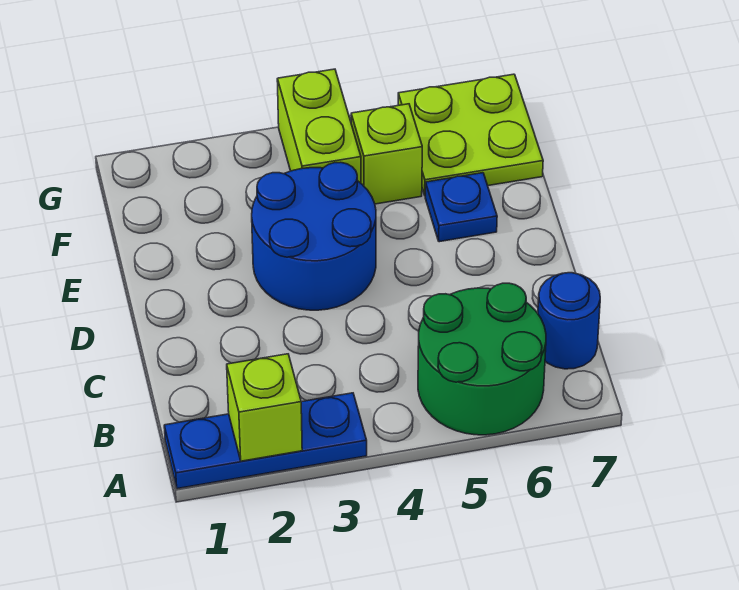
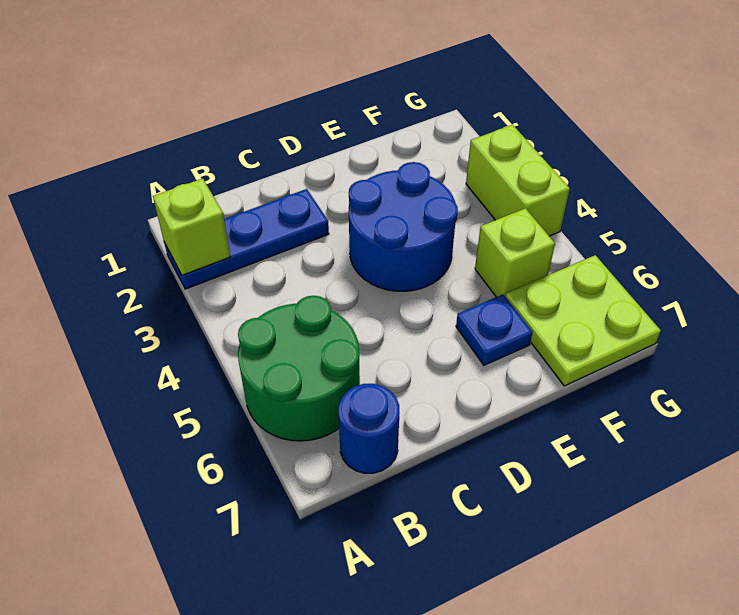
blue plate A1:A3 level 1 -> blue plate A2:C2 level 1
lime brick F4:G4 level 1 -> lime brick G3:G4 level 1

